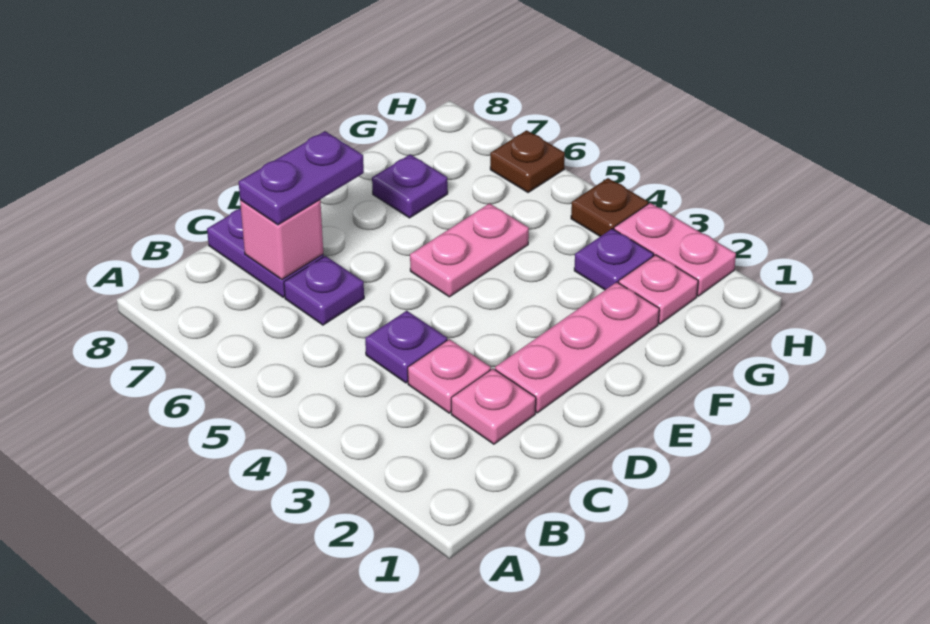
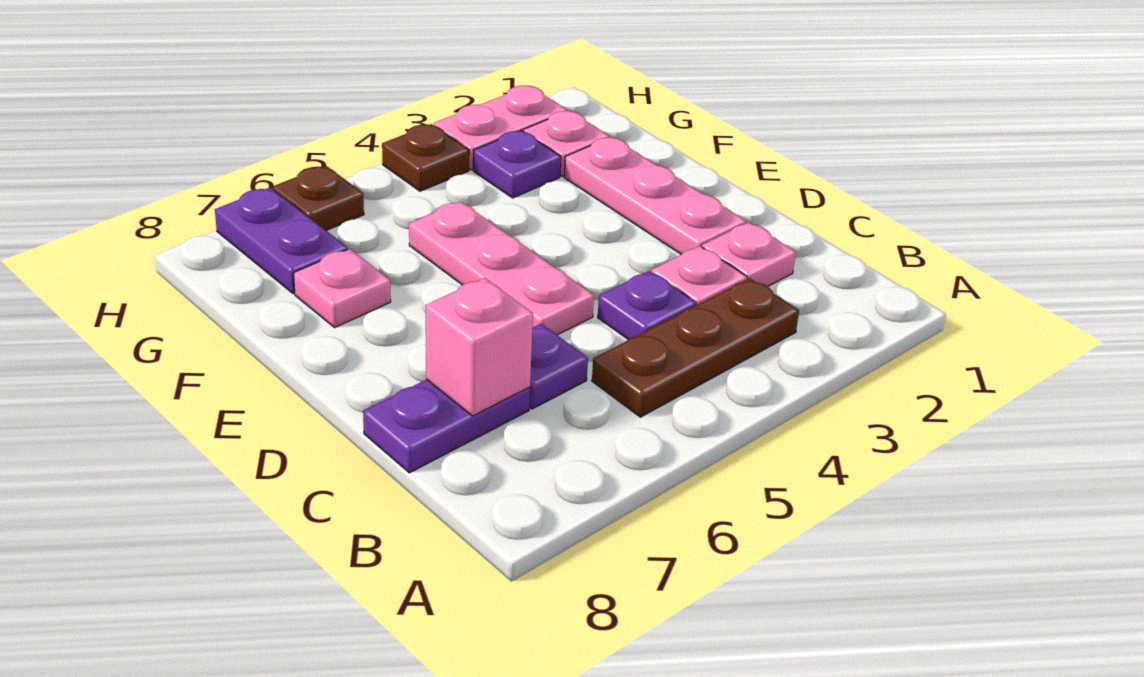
none -> brown plate B3:B5 level 1
purple plate C7:D7 level 3 -> purple plate G7:H7 level 1
pink plate E5:F5 level 1 -> pink plate D5:F5 level 1
purple plate F7 level 1 -> pink plate F7 level 1

